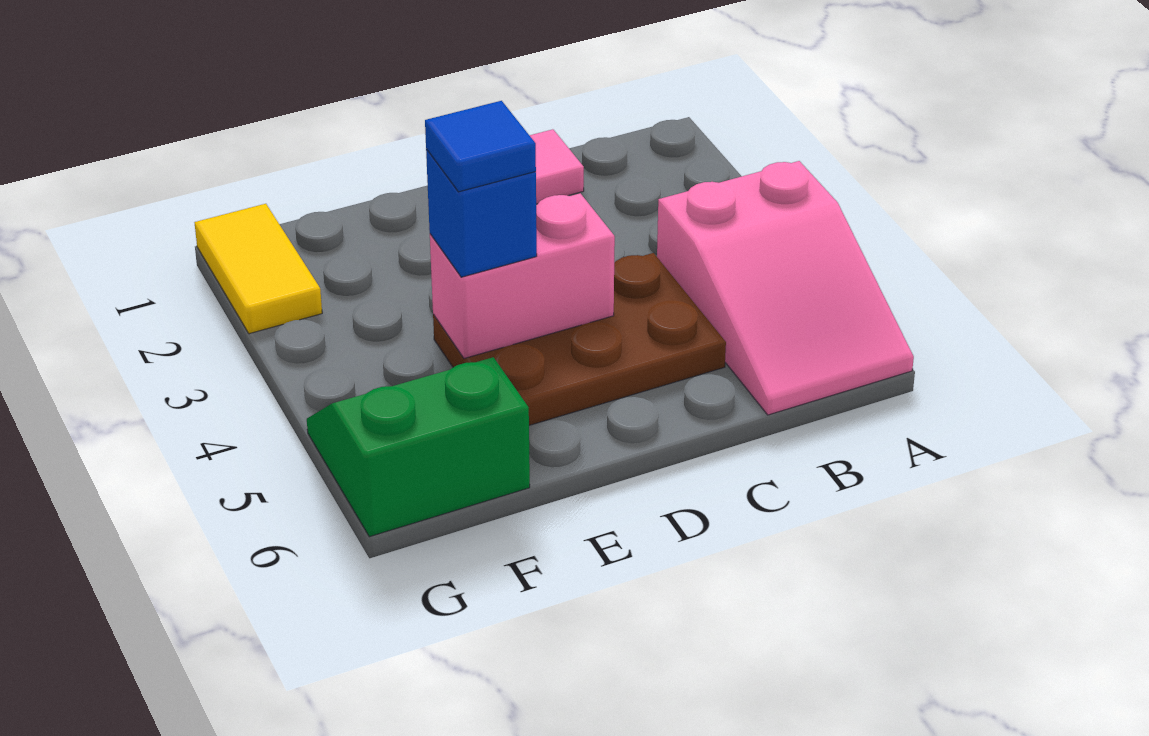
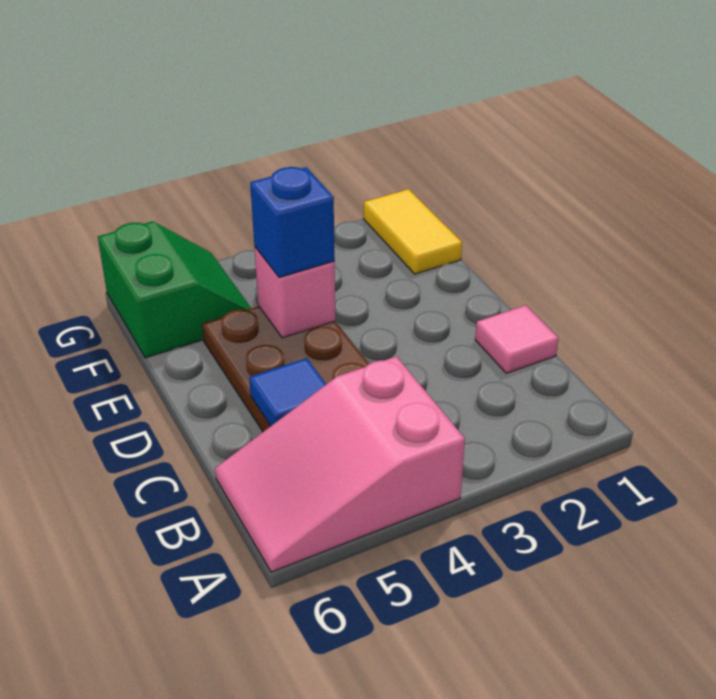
pink brick D4:E4 level 2 -> pink brick E4 level 2
blue tile E4 level 4 -> blue tile C5 level 2
yellow tile G1:G2 level 1 -> yellow tile F1:G1 level 1

